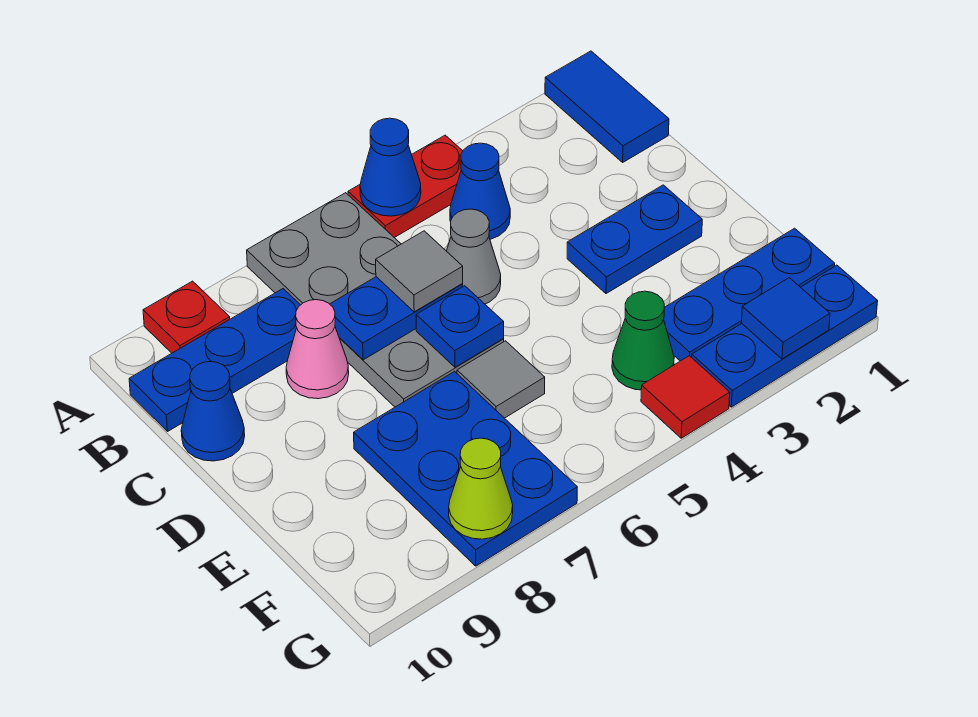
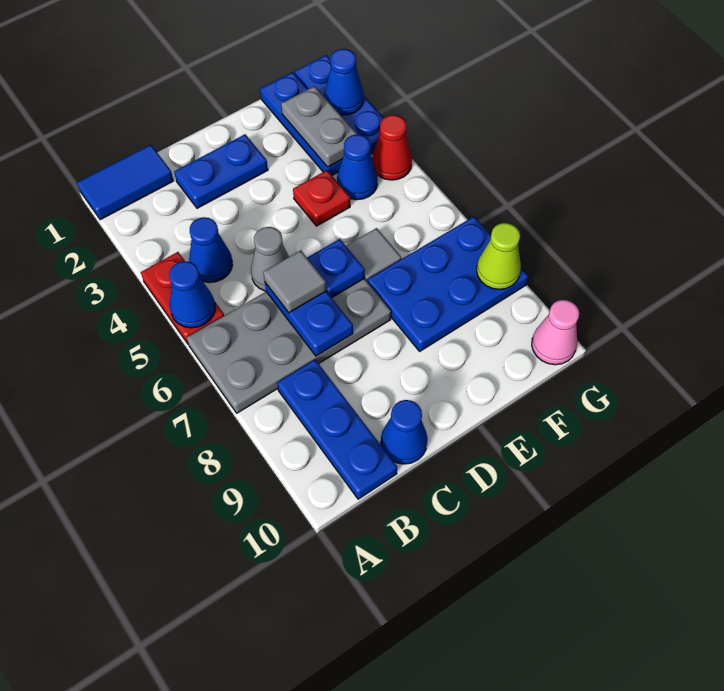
red plate A9 level 1 -> red plate E4 level 1
pink cone C8 level 1 -> pink cone G10 level 1
blue plate D2:D3 level 1 -> blue plate C2:D2 level 1
none -> grey plate F2:F3 level 2
green cone F4 level 1 -> blue cone F4 level 1
blue tile G2 level 2 -> blue cone G2 level 2
red tile G4 level 1 -> red cone G4 level 1

